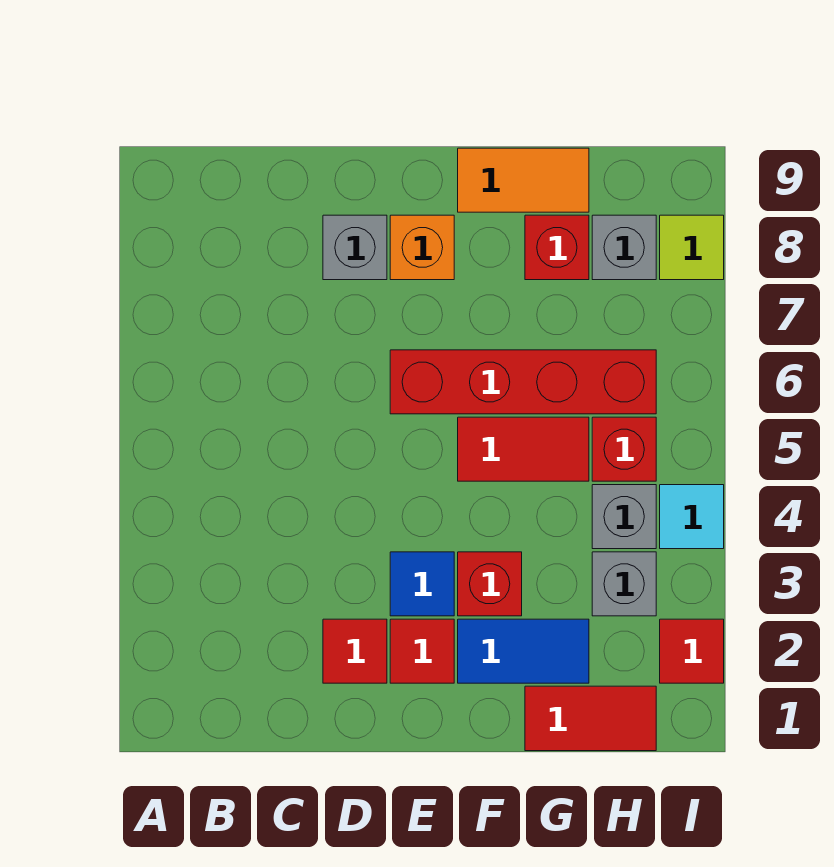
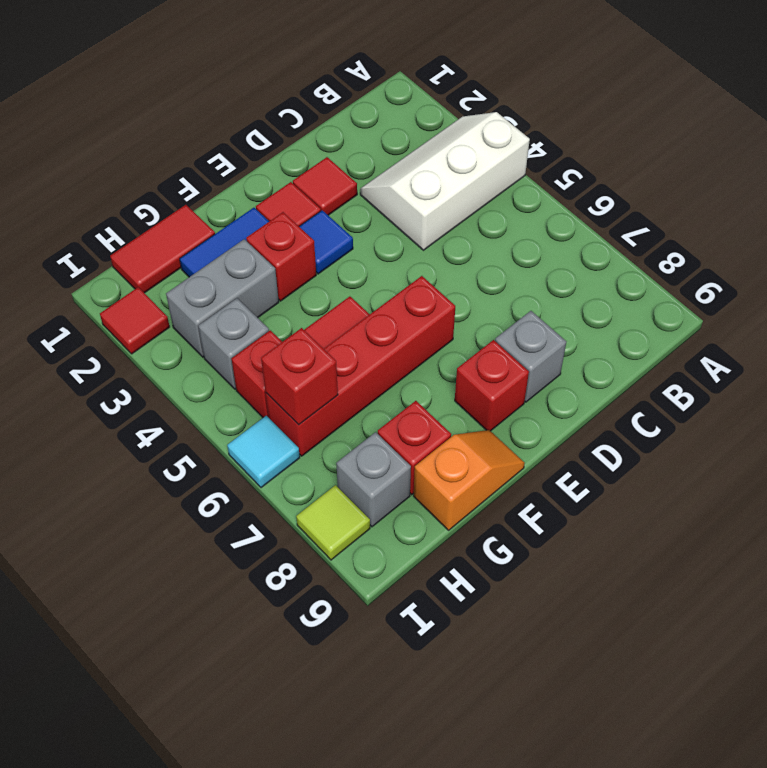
none -> white slope A3:C4 level 1 top 4
orange brick E8 level 1 -> red brick E8 level 1
orange tile F9:G9 level 1 -> orange slope F9:G9 level 1 top G
grey brick H3 level 1 -> grey brick G3:H3 level 1
none -> red brick H6 level 2
cyan tile I4 level 1 -> cyan tile I6 level 1

